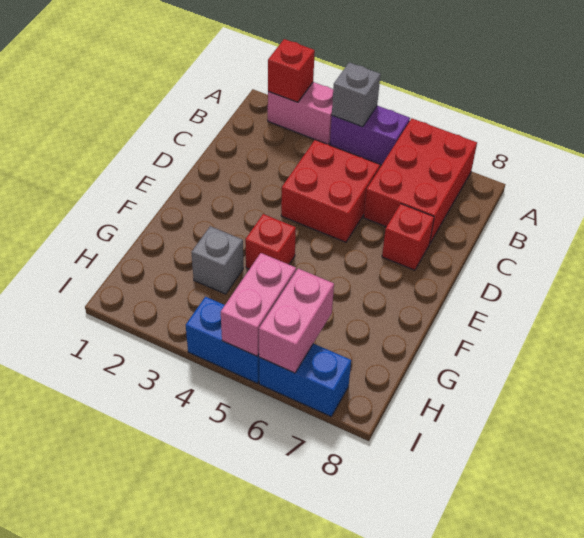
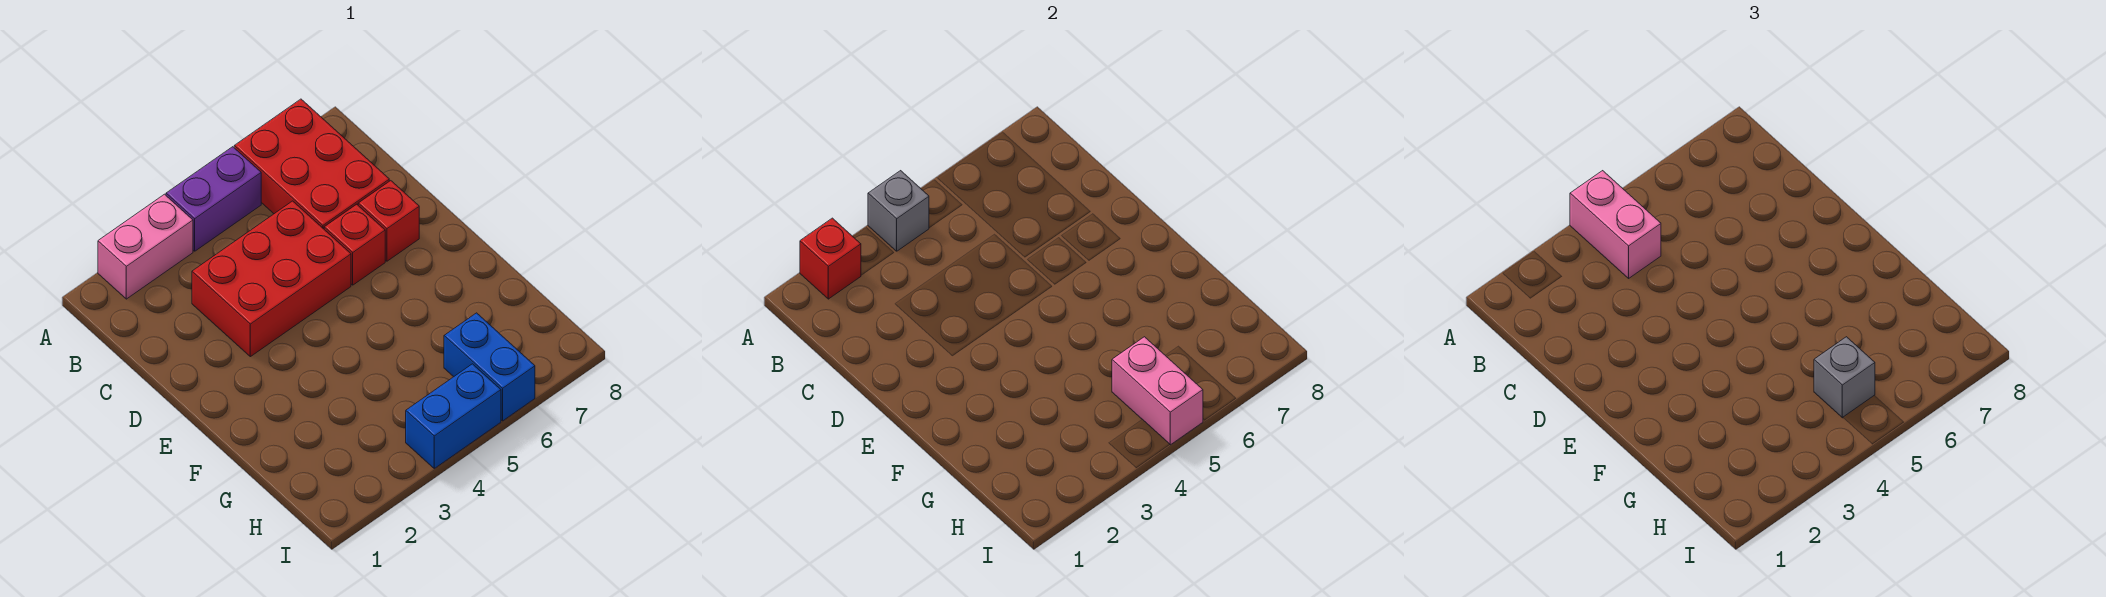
red brick C4:D5 level 1 -> red brick C3:D5 level 1
red brick F4 level 1 -> red brick D6 level 1
grey brick G3 level 1 -> grey brick H5 level 3
pink brick H6:I6 level 2 -> pink brick A4:B4 level 3
blue brick I6:I7 level 1 -> blue brick H6:I6 level 1

